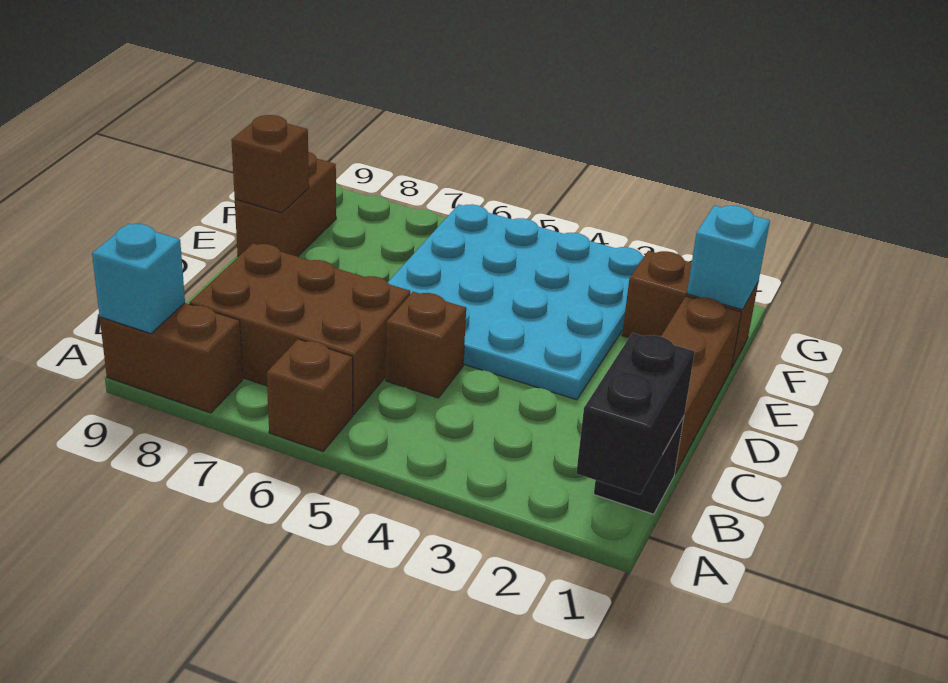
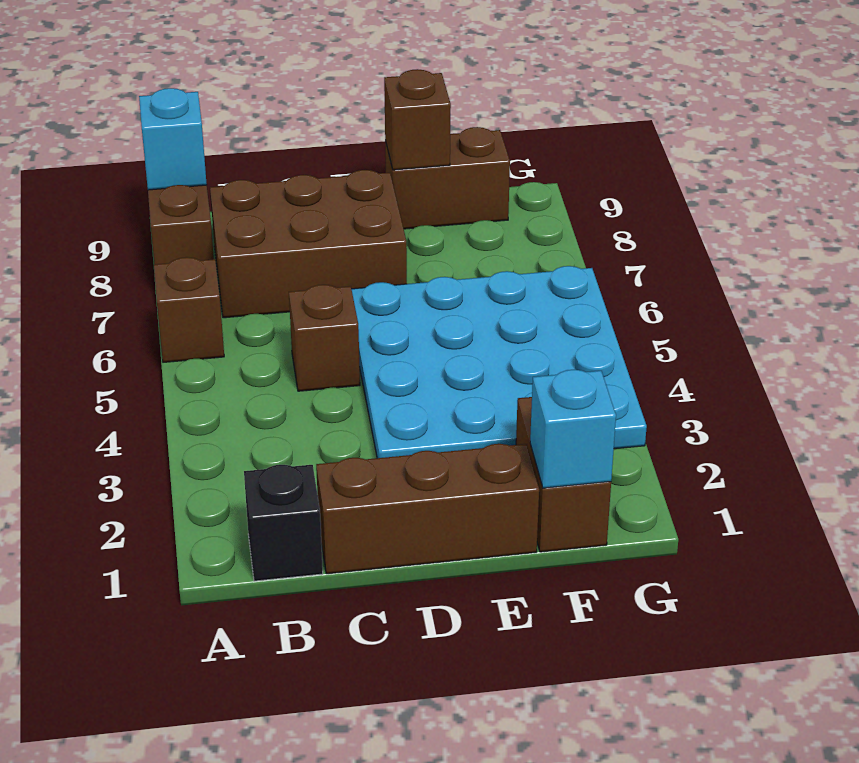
black brick A1:B1 level 2 -> none
brown brick B6:C8 level 1 -> brown brick B7:D8 level 1

